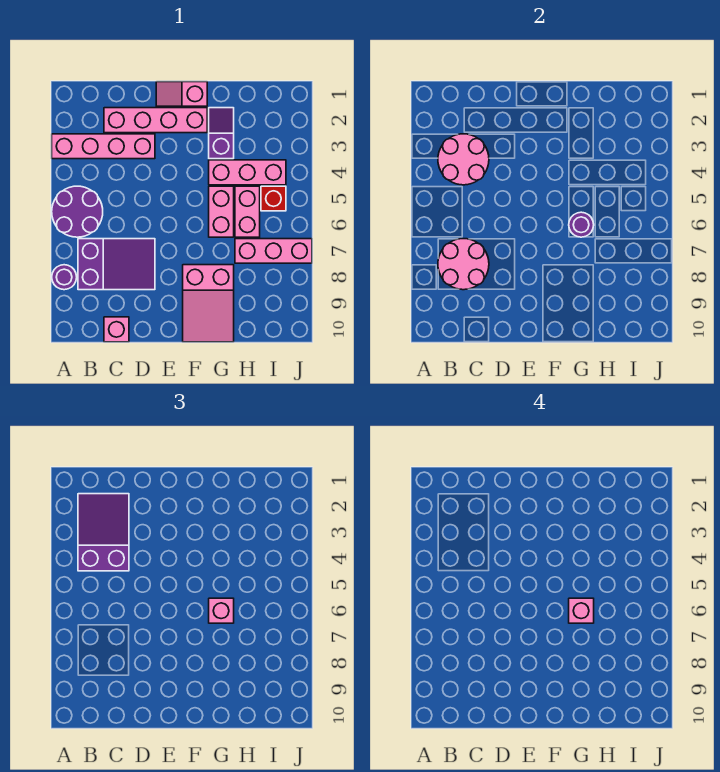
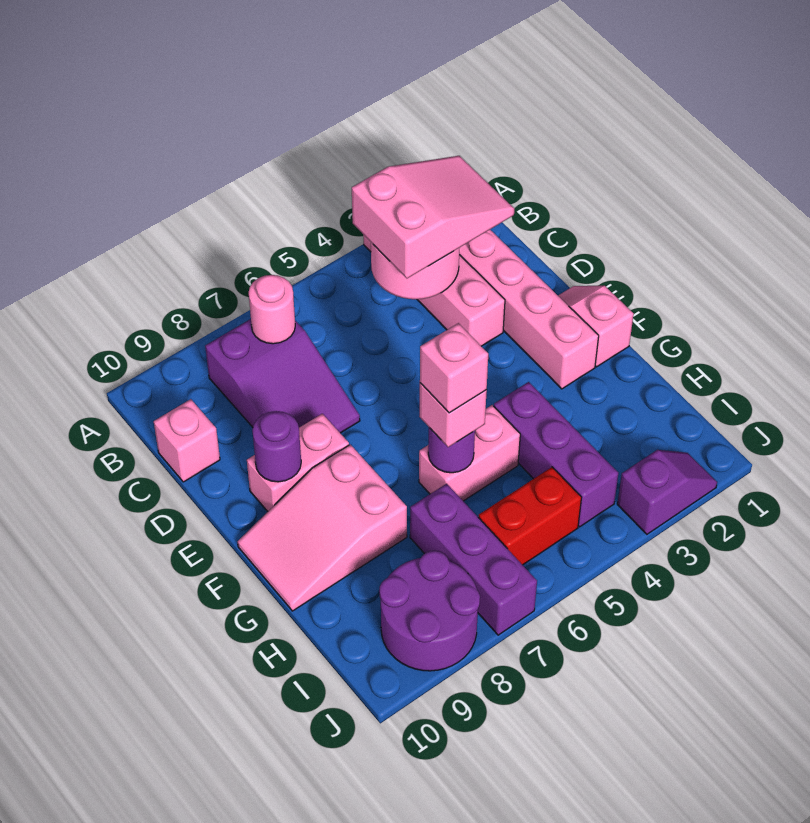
purple round brick A5:B6 level 1 -> purple round brick I8:J9 level 1
purple round brick A8 level 1 -> purple round brick E9 level 2
purple slope B2:C4 level 3 top 4 -> pink slope B2:C4 level 3 top 4
pink round brick B7:C8 level 2 -> pink round brick B7 level 2
purple slope G2:G3 level 1 top 3 -> purple slope J2:J3 level 1 top 3
pink brick G4:I4 level 1 -> purple brick G4:I4 level 1
pink brick H5:H6 level 1 -> pink brick E8:E9 level 1
pink brick H7:J7 level 1 -> purple brick H7:J7 level 1
red brick I5 level 1 -> red brick I5:I6 level 1

